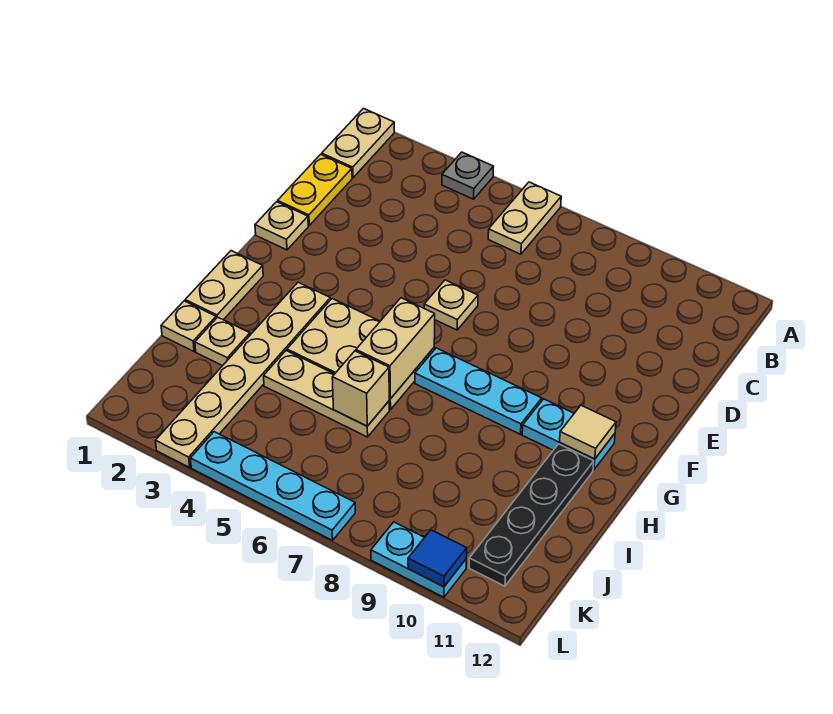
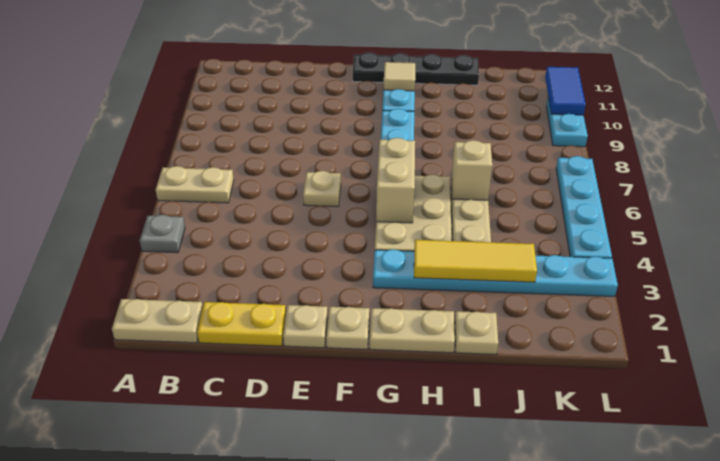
tan plate G3:L3 level 1 -> cyan plate G3:L3 level 1
tan brick G6:H6 level 2 -> tan brick G5:G6 level 2
none -> yellow tile H3:J3 level 2
black plate H11:K11 level 1 -> black plate F12:I12 level 1
tan plate I2 level 1 -> tan plate F1 level 1
blue tile L10 level 2 -> blue tile L10:L11 level 2

